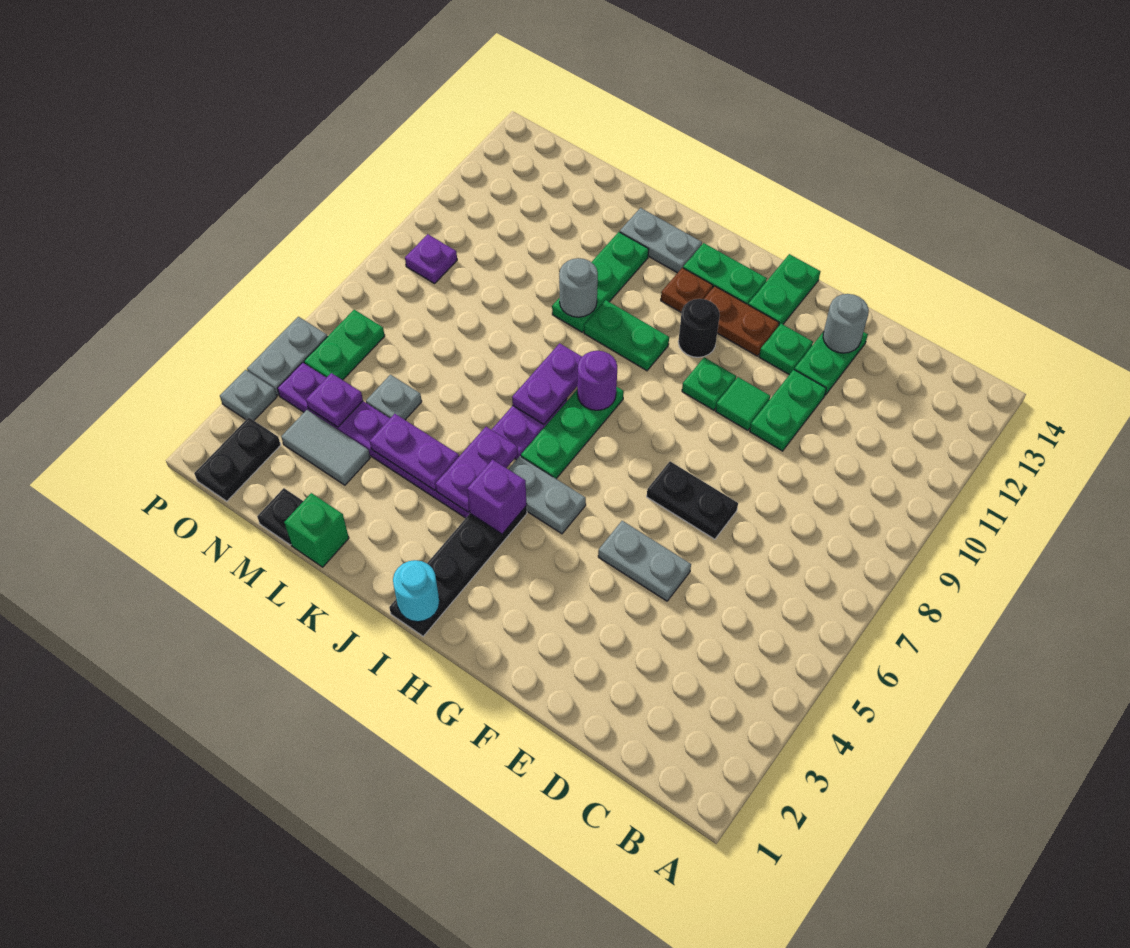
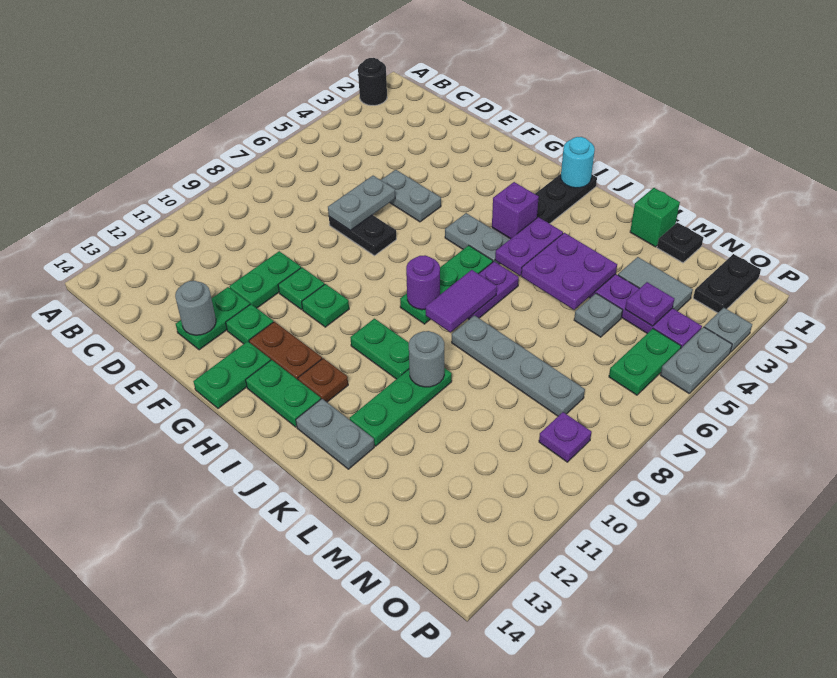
none -> grey plate E6:E7 level 2
green tile F10 level 1 -> green plate F10 level 1
black round brick H11 level 1 -> black round brick A2 level 1
purple plate J7:J8 level 2 -> purple tile J7:J8 level 2
purple plate K4:L4 level 2 -> purple plate K4:L5 level 2
none -> grey plate K8:N8 level 1

